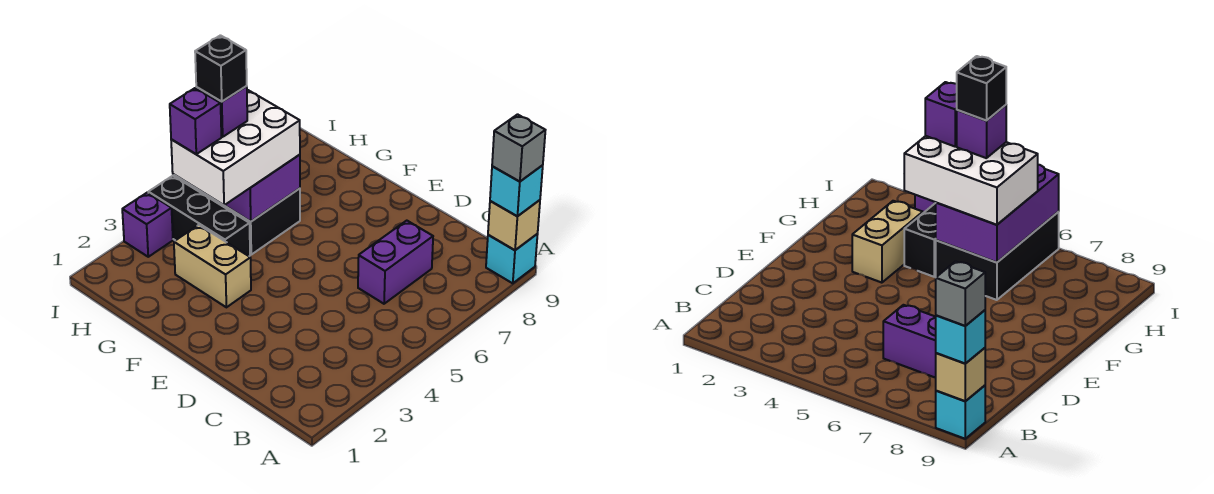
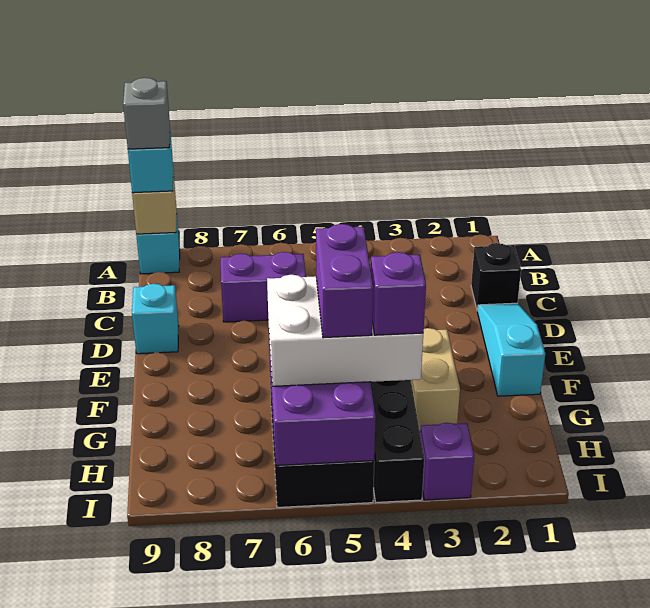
none -> cyan slope D1:F1 level 1 top F
none -> cyan brick D9 level 1
purple brick H5 level 4 -> purple brick G5:H5 level 4
black brick H5 level 5 -> black brick C1 level 1

